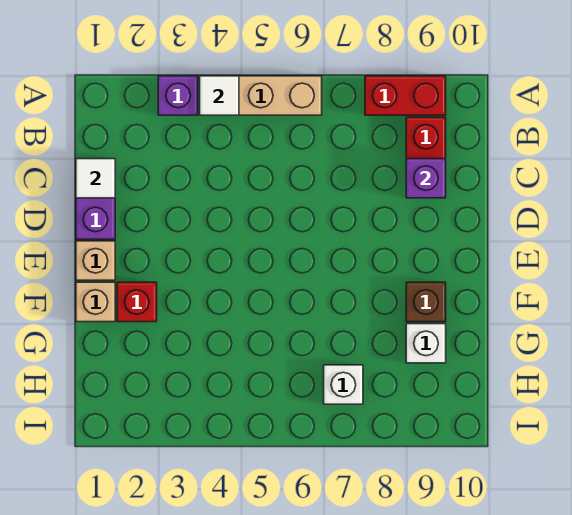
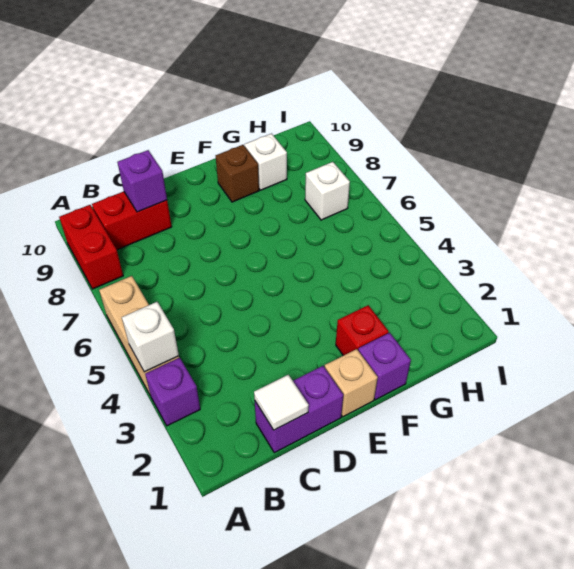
white tile A4 level 2 -> white brick A4 level 2
tan brick F1 level 1 -> purple brick F1 level 1

